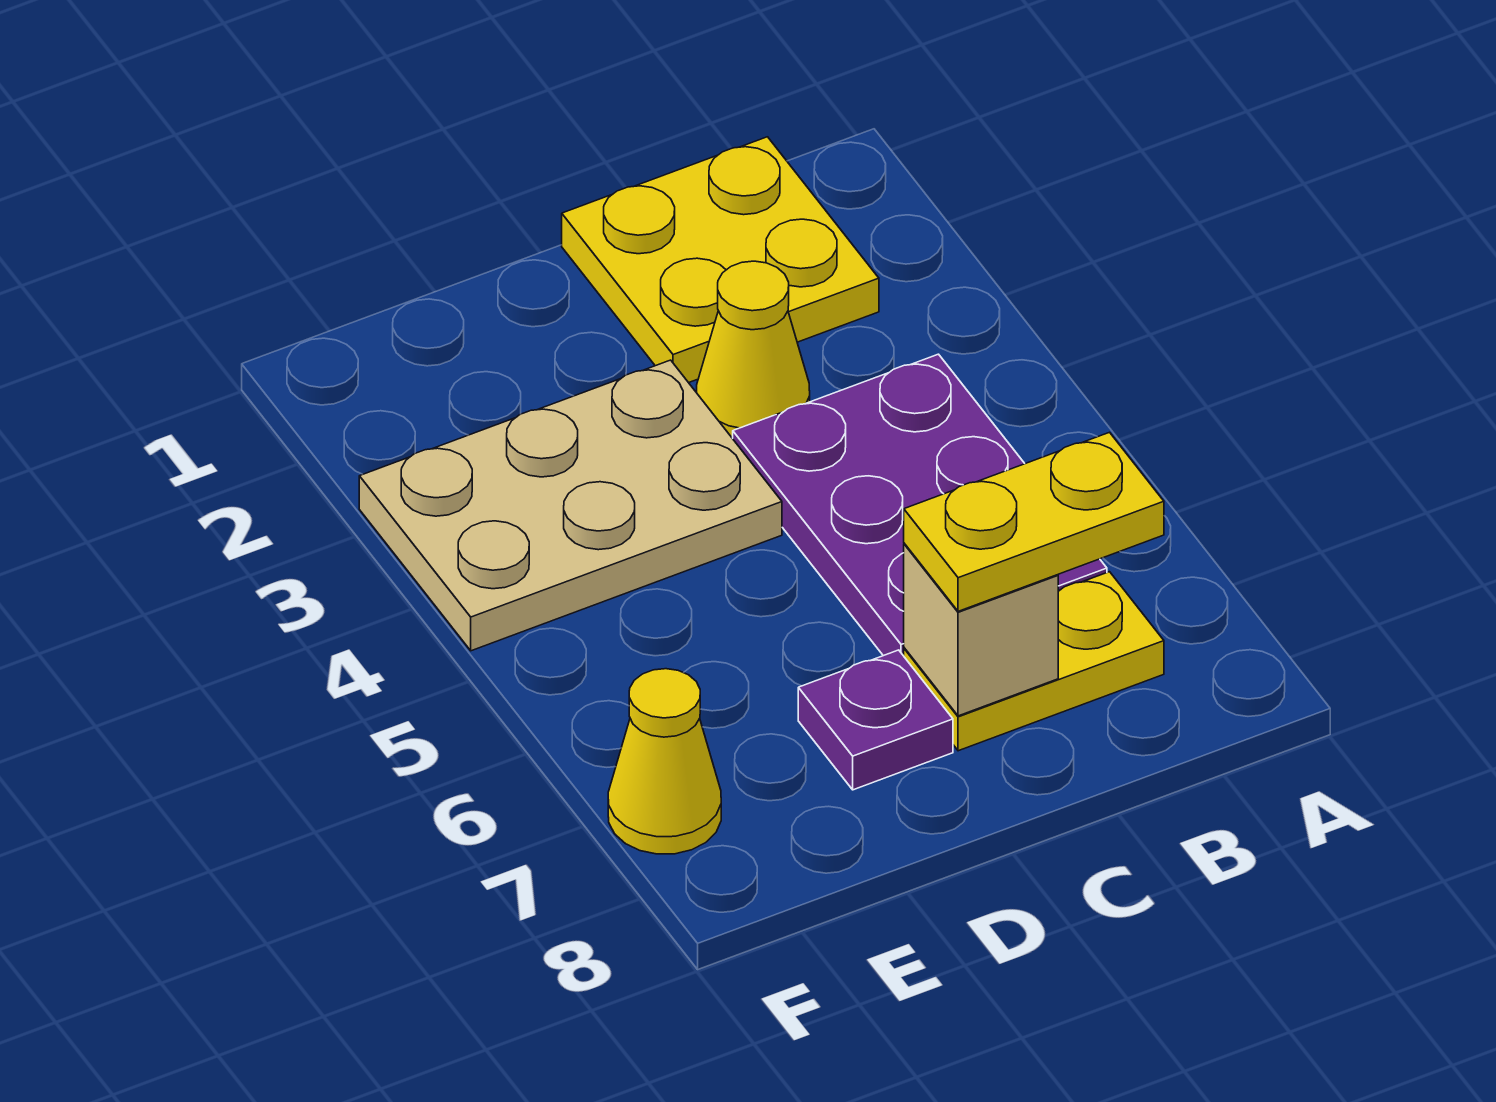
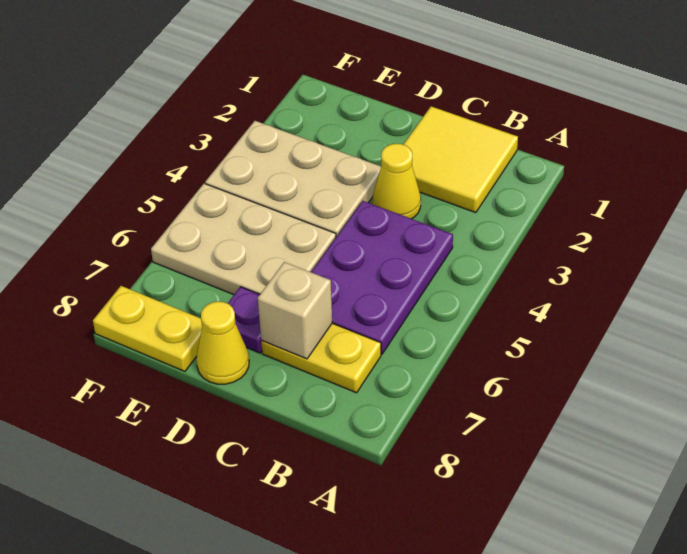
yellow plate B1:C2 level 1 -> yellow tile B1:C2 level 1
yellow plate B7:C7 level 3 -> yellow plate E8:F8 level 1
none -> tan plate D5:F6 level 1
yellow cone F7 level 1 -> yellow cone D8 level 1

